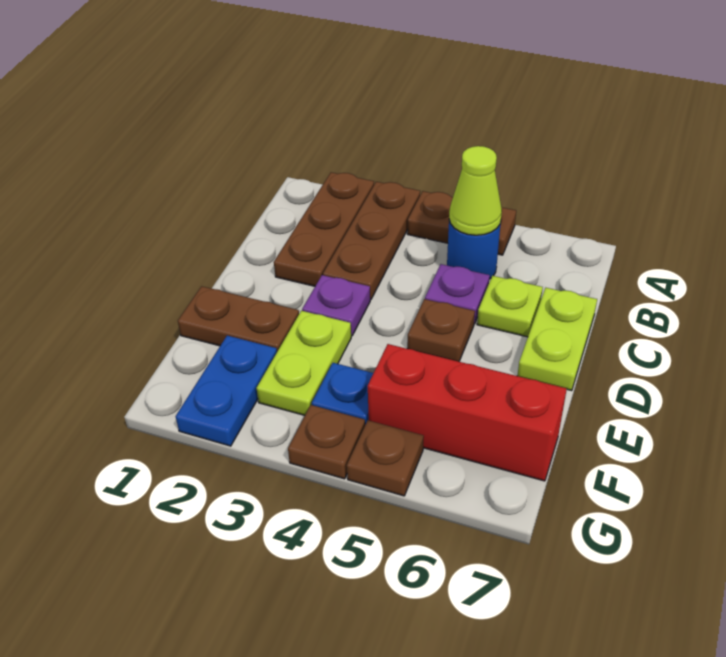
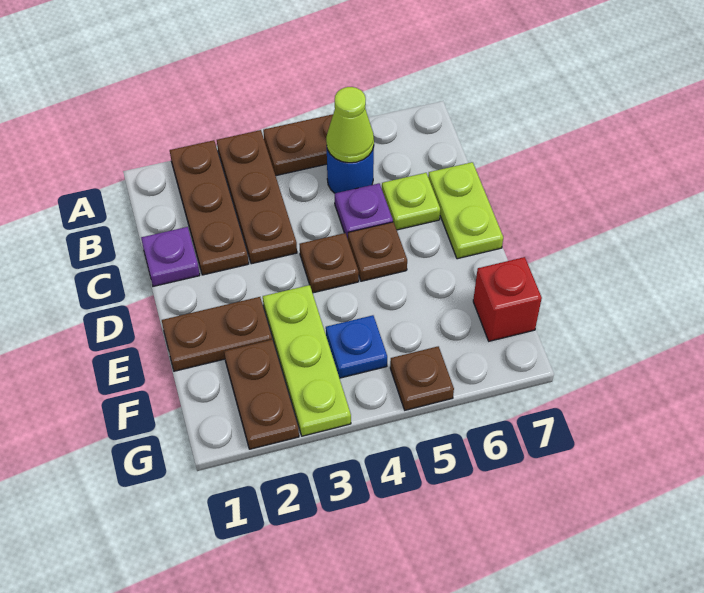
purple plate D3 level 1 -> purple plate C1 level 1
lime plate E3:F3 level 1 -> lime plate E3:G3 level 1
blue plate F2:G2 level 1 -> brown plate F2:G2 level 1
red brick F5:F7 level 1 -> red brick F7 level 1
brown plate G4 level 1 -> brown plate D4 level 1

